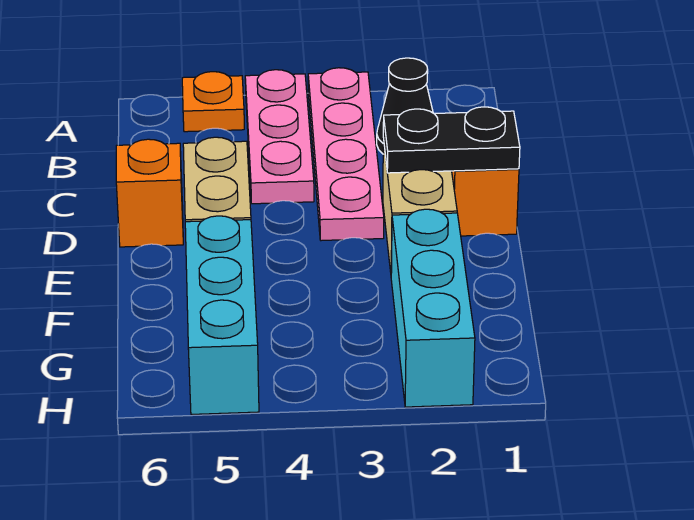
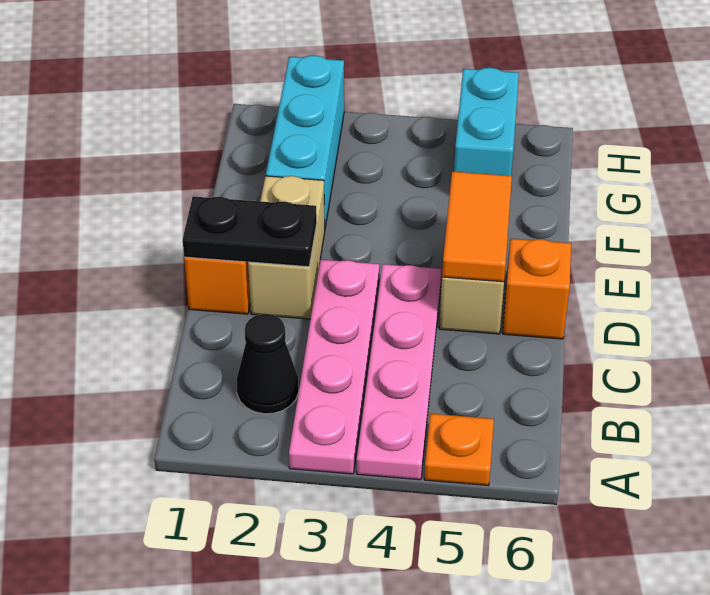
pink plate A4:C4 level 1 -> pink plate A4:D4 level 1
none -> orange tile D5:E5 level 2
cyan brick F5:H5 level 1 -> cyan brick G5:H5 level 1

